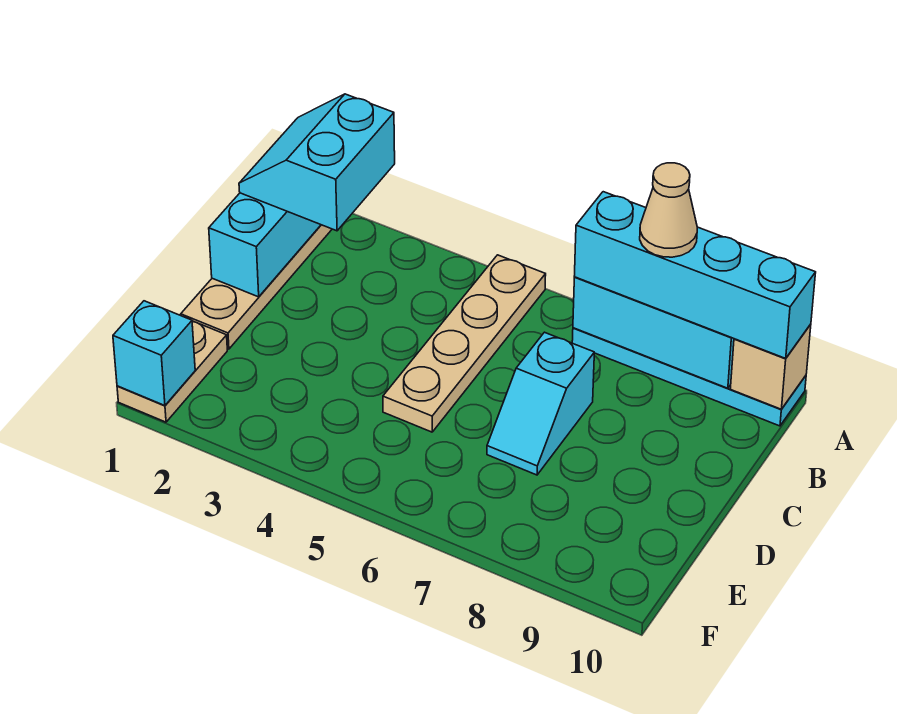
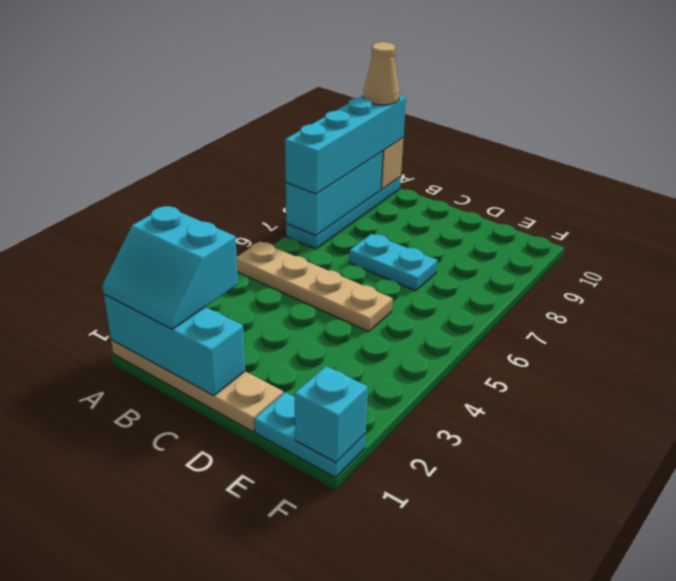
tan cone A8 level 4 -> tan cone A10 level 4
cyan slope C7:D7 level 1 top C -> cyan plate C7:D7 level 1
tan plate E1:F1 level 1 -> cyan plate E1:F1 level 1

